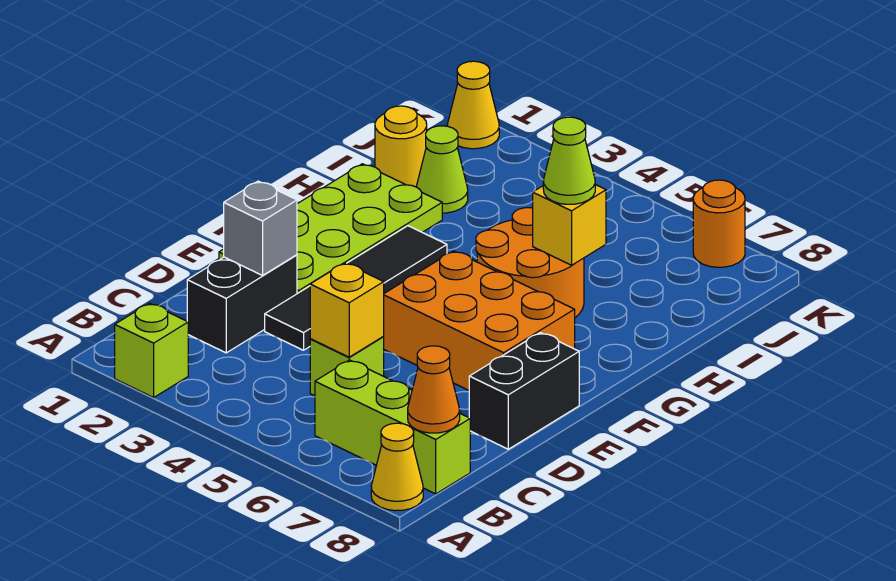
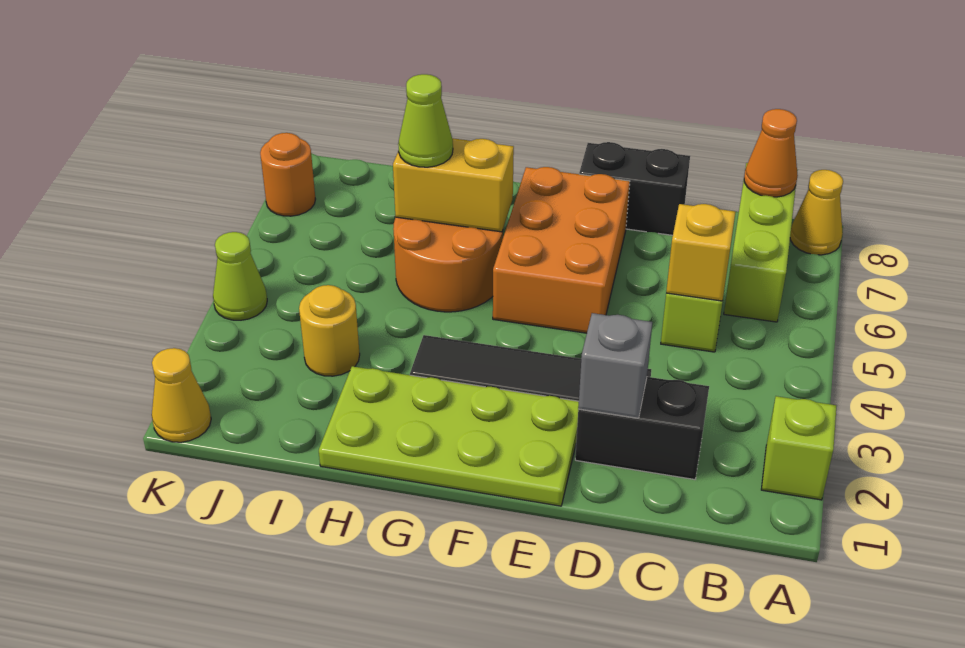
yellow brick H6 level 2 -> yellow brick G6:H6 level 2
yellow round brick I1 level 1 -> yellow round brick I3 level 1
lime cone I2 level 1 -> lime cone K4 level 1

